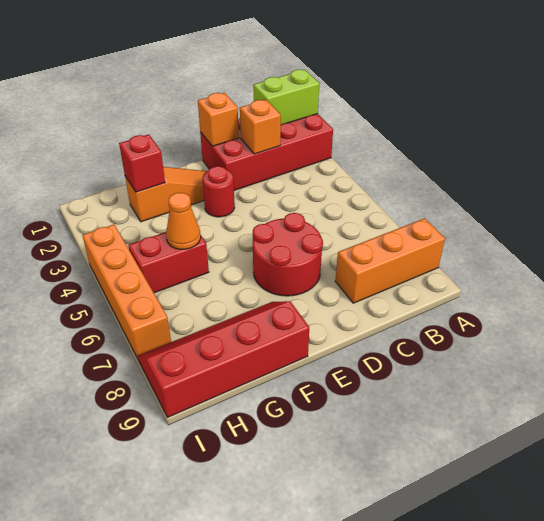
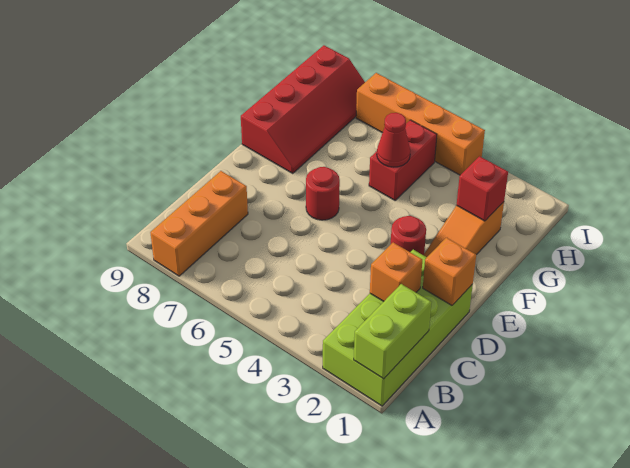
red brick A1:D2 level 1 -> lime brick A1:D2 level 1
red round brick D6:E7 level 1 -> red round brick E6 level 1
orange cone G5 level 2 -> red cone G5 level 2

